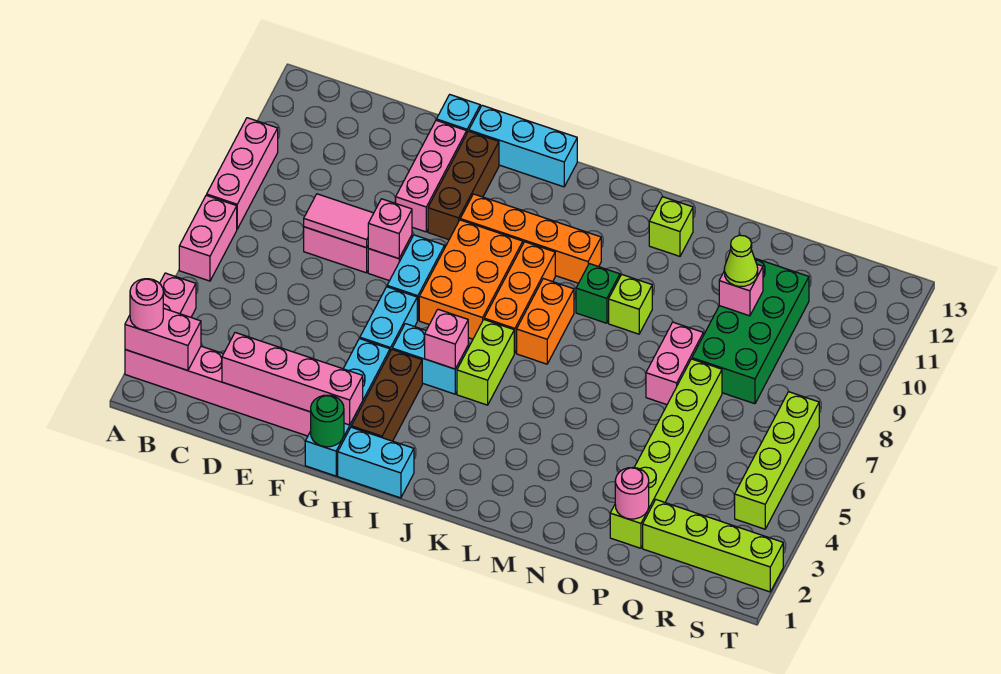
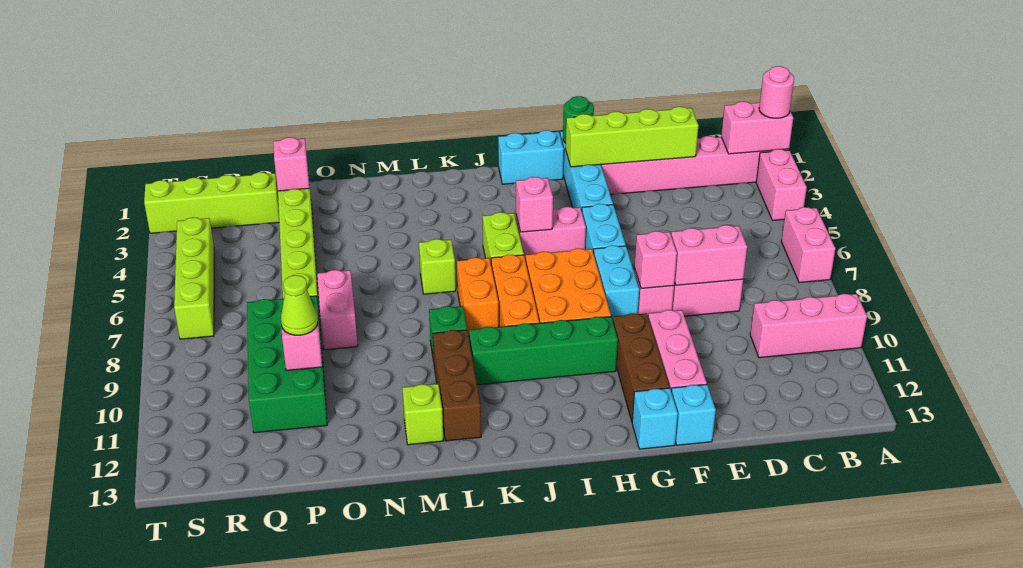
pink brick A8:A10 level 1 -> pink brick A10:C10 level 1
pink brick D2:G2 level 2 -> lime brick D2:G2 level 2
pink tile D8:E8 level 2 -> pink brick D8:E8 level 2
cyan brick G13:I13 level 1 -> cyan brick G13 level 1
brown brick H2:H4 level 1 -> brown brick L10:L12 level 1
cyan brick H5:I5 level 1 -> pink brick H5:I5 level 1
orange brick H10:K10 level 1 -> green brick H10:K10 level 1
lime brick M9 level 1 -> lime brick L6 level 1
pink round brick P2 level 2 -> pink brick P2 level 2

